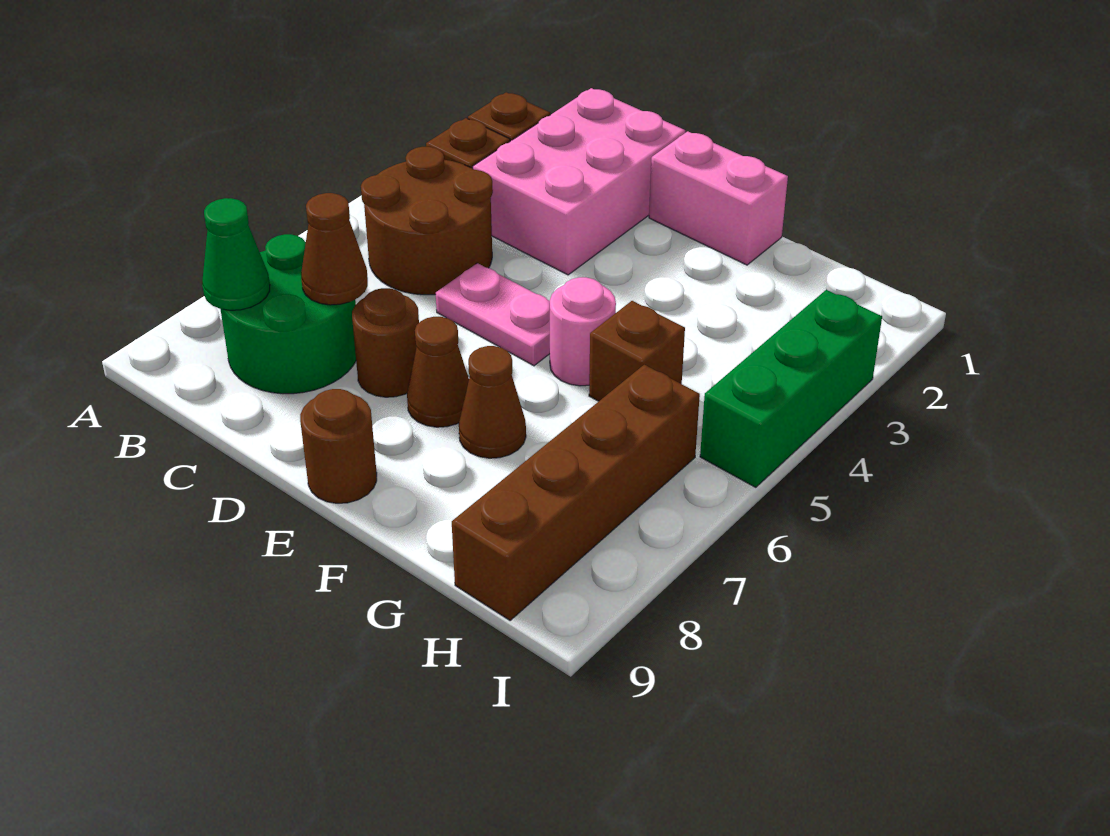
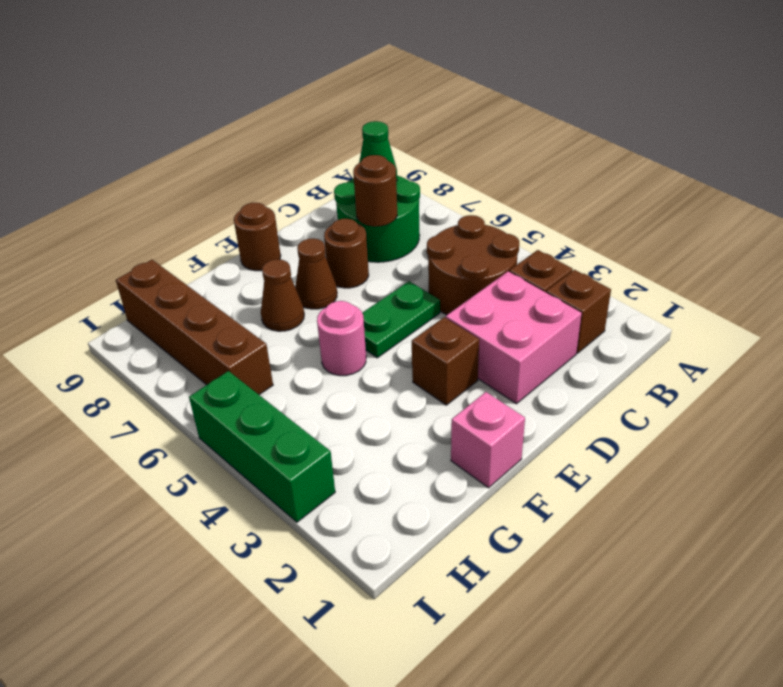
pink brick C1:D3 level 1 -> pink brick C2:D3 level 1
brown cone C7 level 2 -> brown round brick C7 level 2
pink plate D5:E5 level 1 -> green plate D5:E5 level 1
pink brick E1:F1 level 1 -> pink brick F1 level 1
brown brick G5 level 1 -> brown brick E3 level 1

